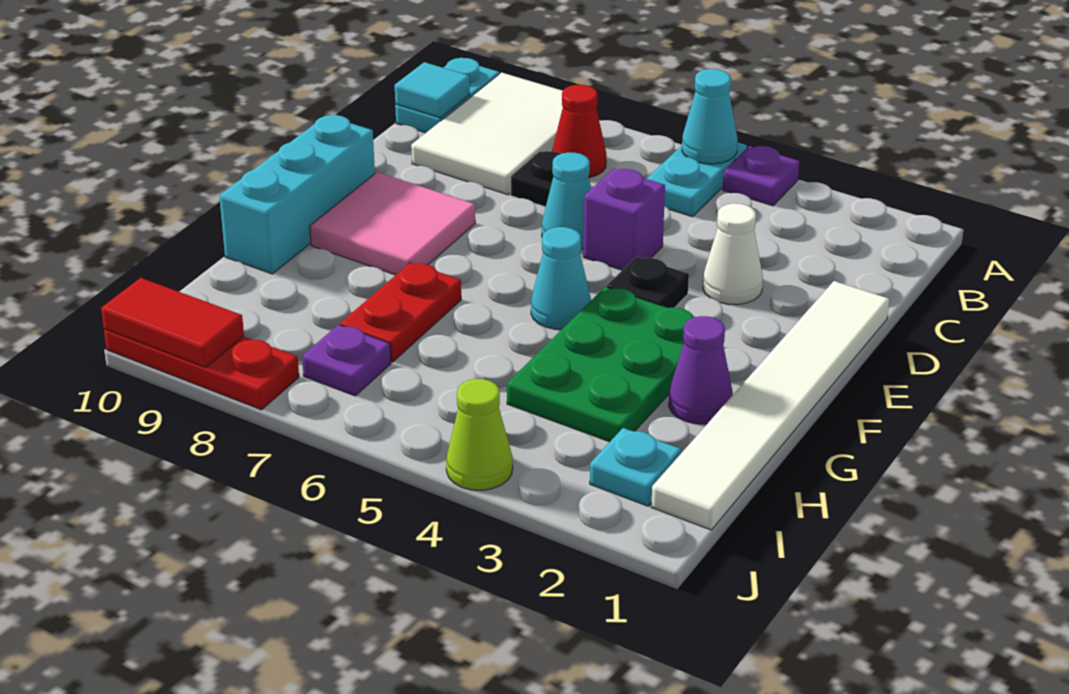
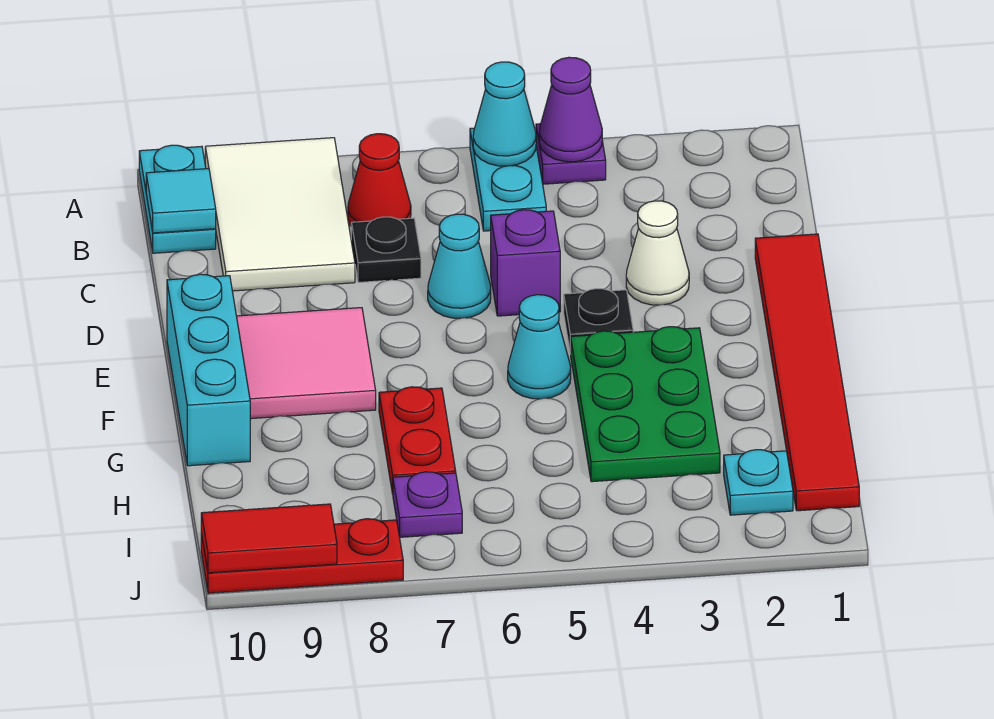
white tile D1:I1 level 1 -> red tile D1:I1 level 1
purple cone G2 level 1 -> purple cone A4 level 2
lime cone J4 level 1 -> none

